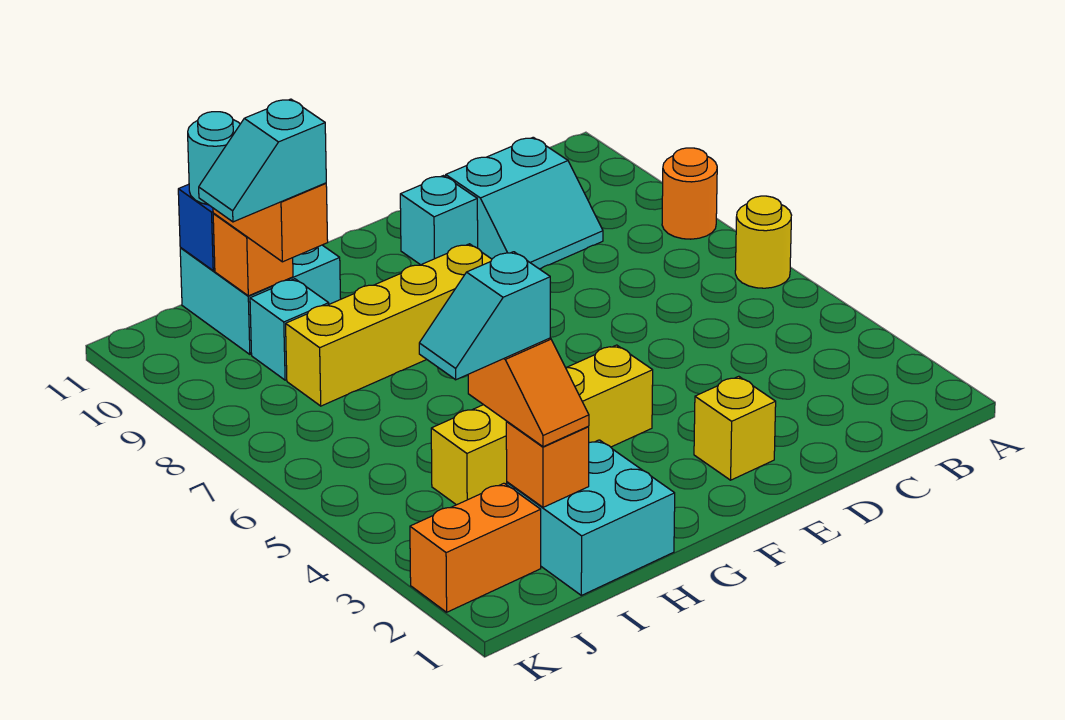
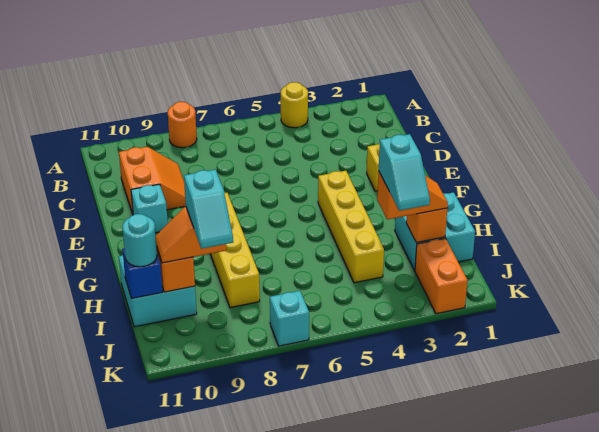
yellow round brick A6 level 1 -> yellow round brick A4 level 1
cyan slope C9:D10 level 1 top 10 -> orange slope C9:D10 level 1 top 10
cyan brick I9 level 1 -> cyan brick K7 level 1

